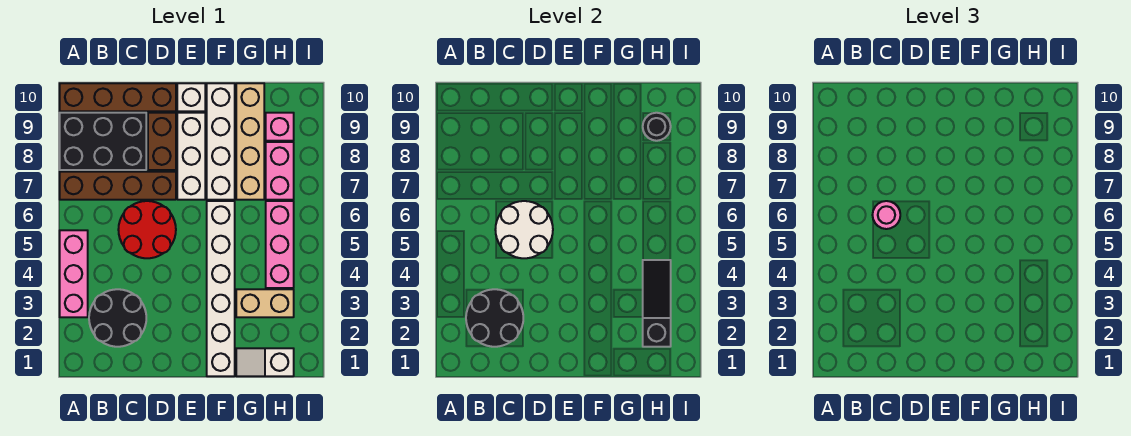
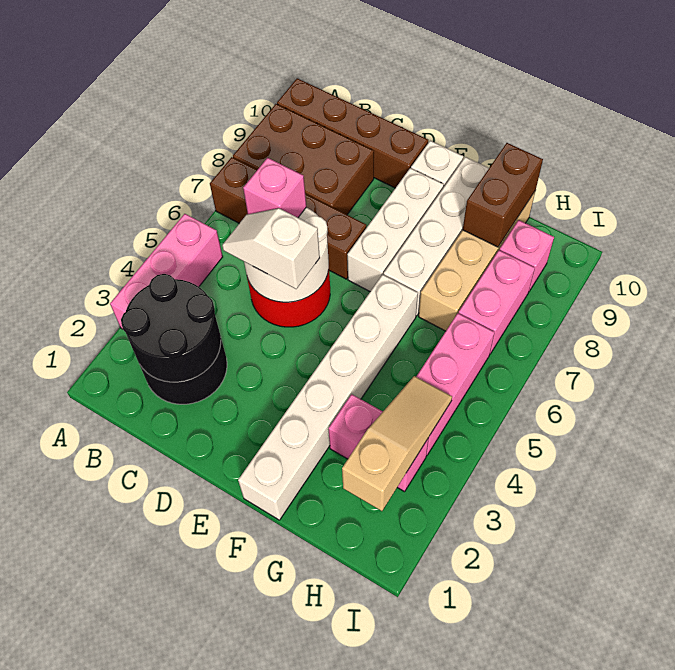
black brick A8:C9 level 1 -> brown brick A8:C9 level 1
pink round brick C6 level 3 -> pink brick C6 level 3
brown brick D8:D9 level 1 -> brown brick G9:G10 level 2
white slope G1:H1 level 1 top H -> white slope C5:D5 level 3 top D
tan brick G3:H3 level 1 -> pink brick G3:H3 level 1
black slope H2:H4 level 2 top 2 -> tan slope H2:H4 level 2 top 2
black round brick H9 level 2 -> none

